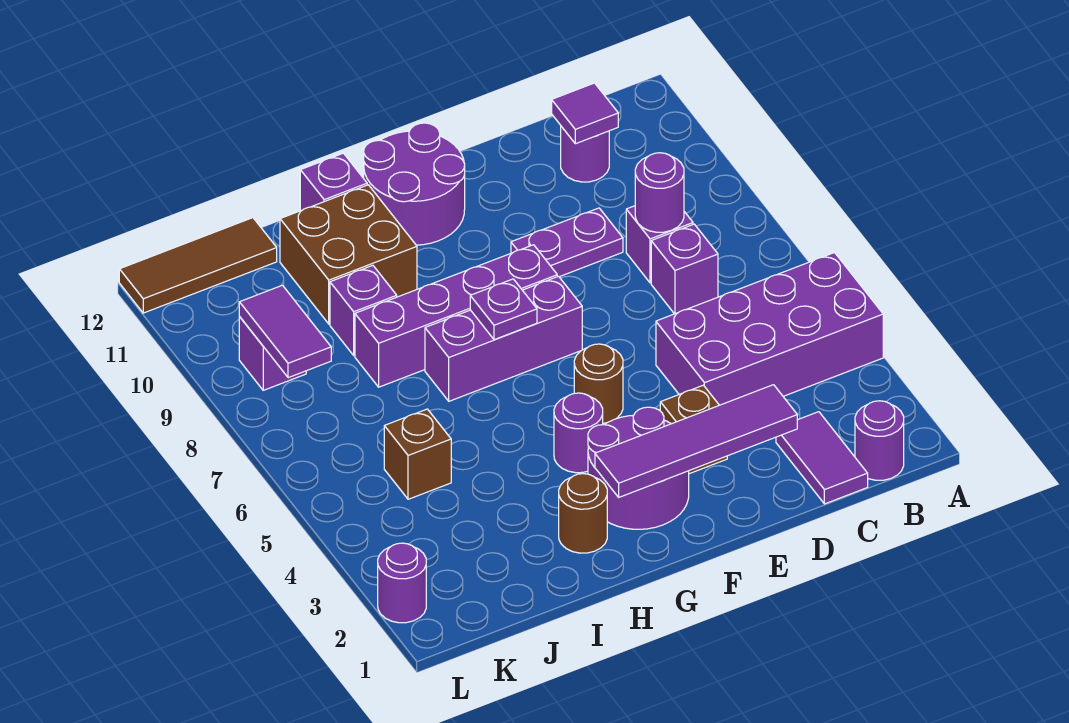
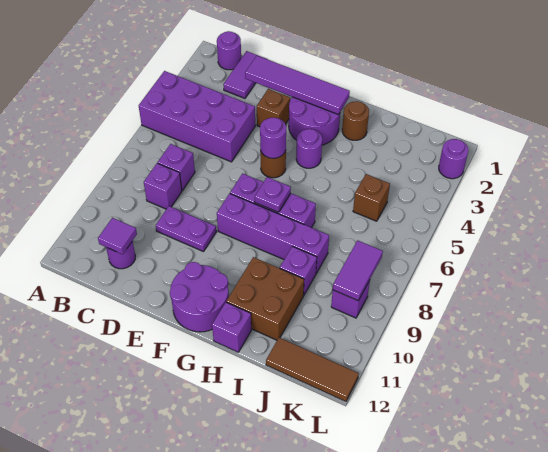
purple round brick C8 level 2 -> purple round brick F5 level 2

